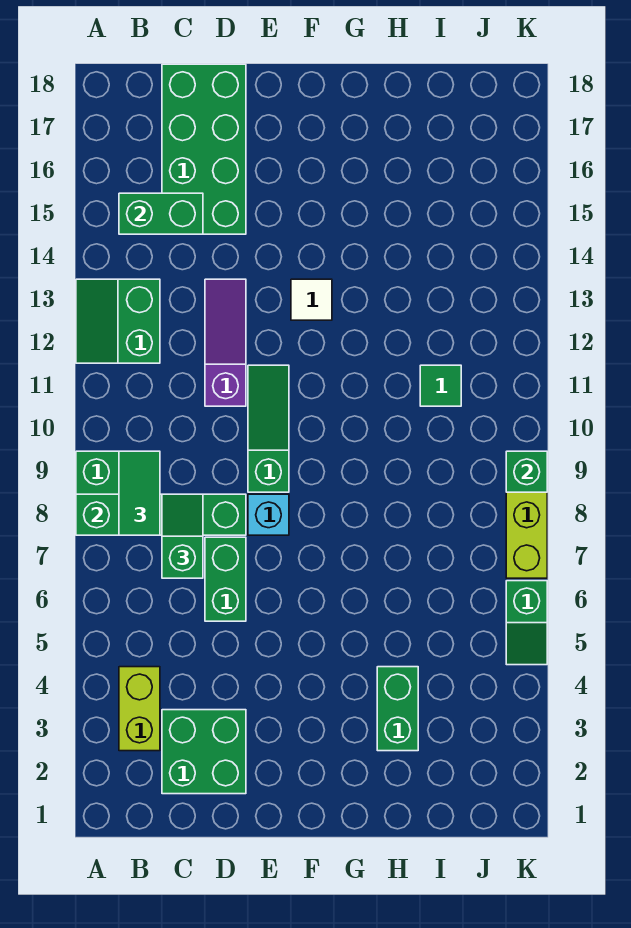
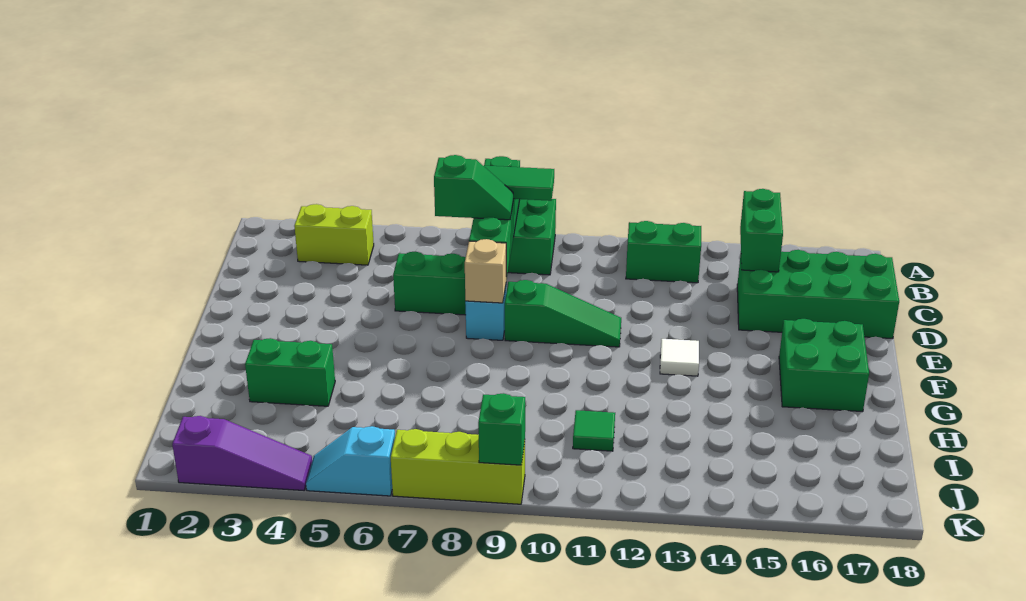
green brick C2:D3 level 1 -> green brick F16:G17 level 1
purple slope D11:D13 level 1 top 11 -> purple slope K2:K4 level 1 top 2
none -> tan brick E8 level 2
green slope K5:K6 level 1 top 6 -> cyan slope K5:K6 level 1 top 6

